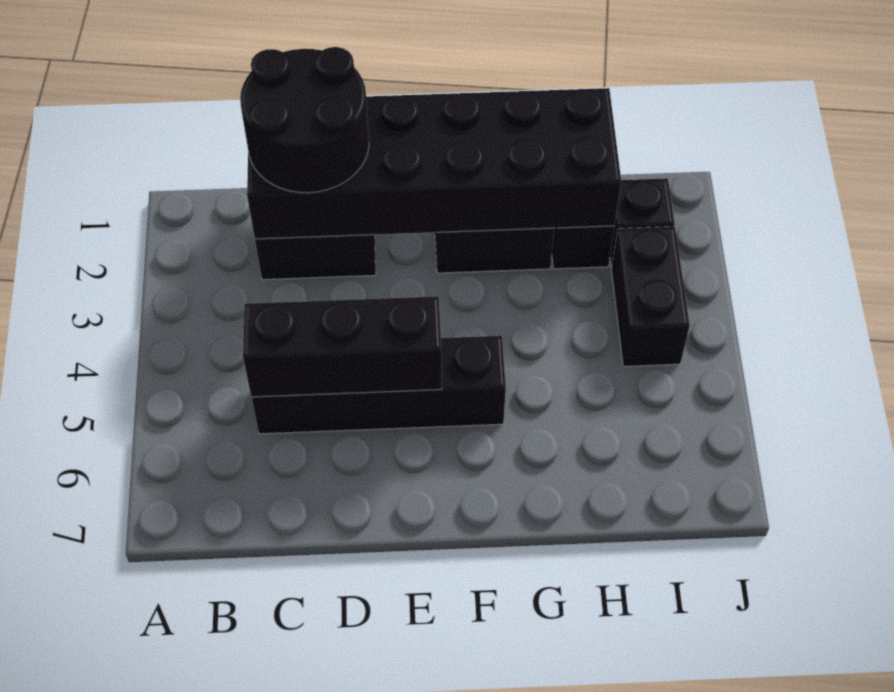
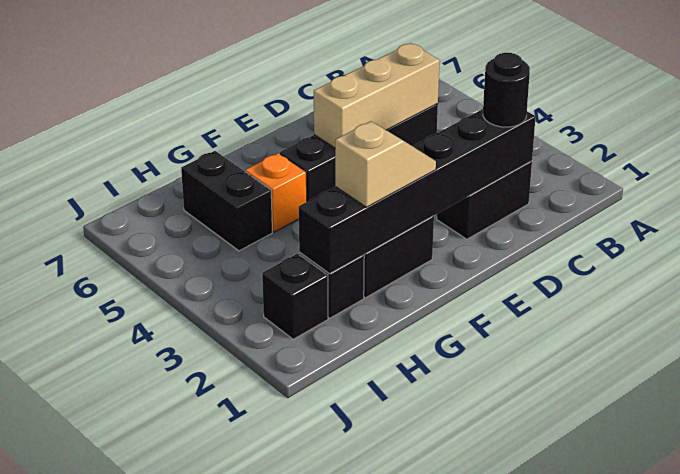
black brick C1:H2 level 2 -> black brick C2:H2 level 2
black round brick C1:D2 level 3 -> black round brick C2 level 3
black brick C5:E5 level 2 -> tan brick C5:E5 level 2
none -> tan slope F2:G2 level 3 top G
none -> orange brick G5 level 1
black brick I3:I4 level 1 -> black brick H5:H6 level 1

